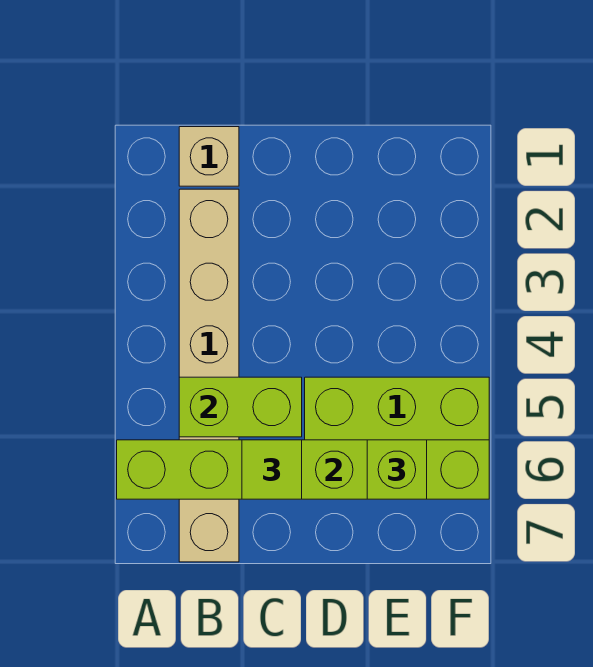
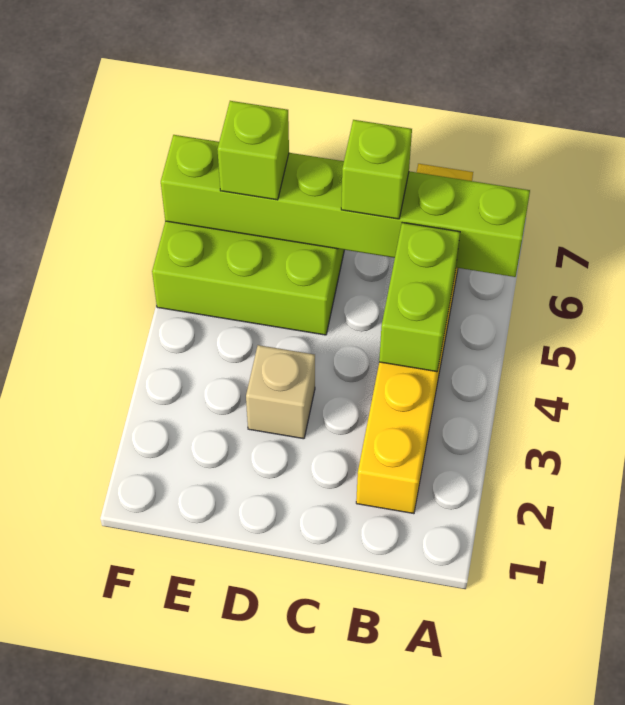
tan brick B1 level 1 -> tan brick D3 level 1
tan brick B2:B7 level 1 -> yellow brick B2:B7 level 1
lime brick B5:C5 level 2 -> lime brick B4:B5 level 2
lime tile C6 level 3 -> lime brick C6 level 3

